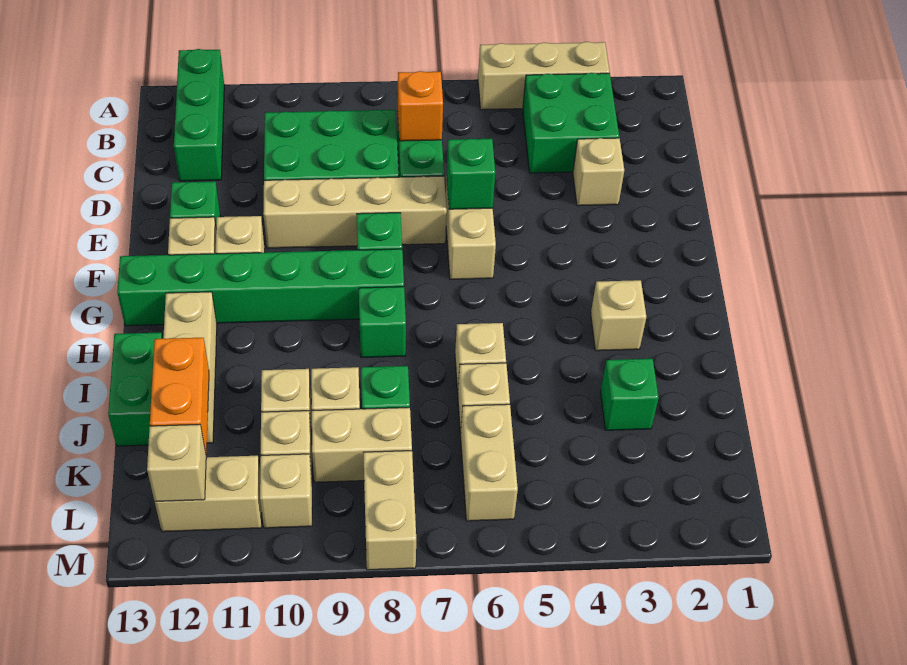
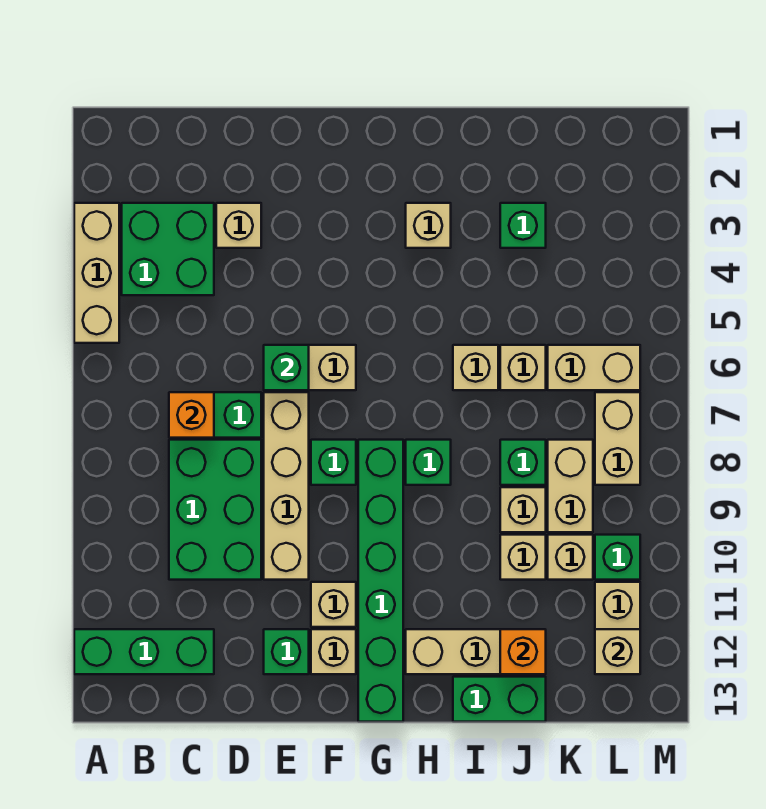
orange brick J12:K12 level 2 -> orange brick J12 level 2
tan brick L8:M8 level 1 -> tan brick L7:L8 level 1
tan brick L10 level 1 -> green brick L10 level 1

